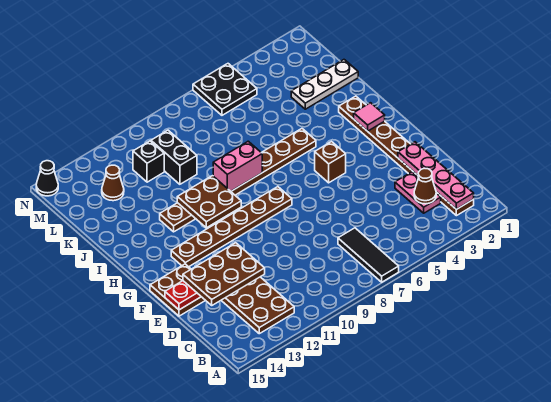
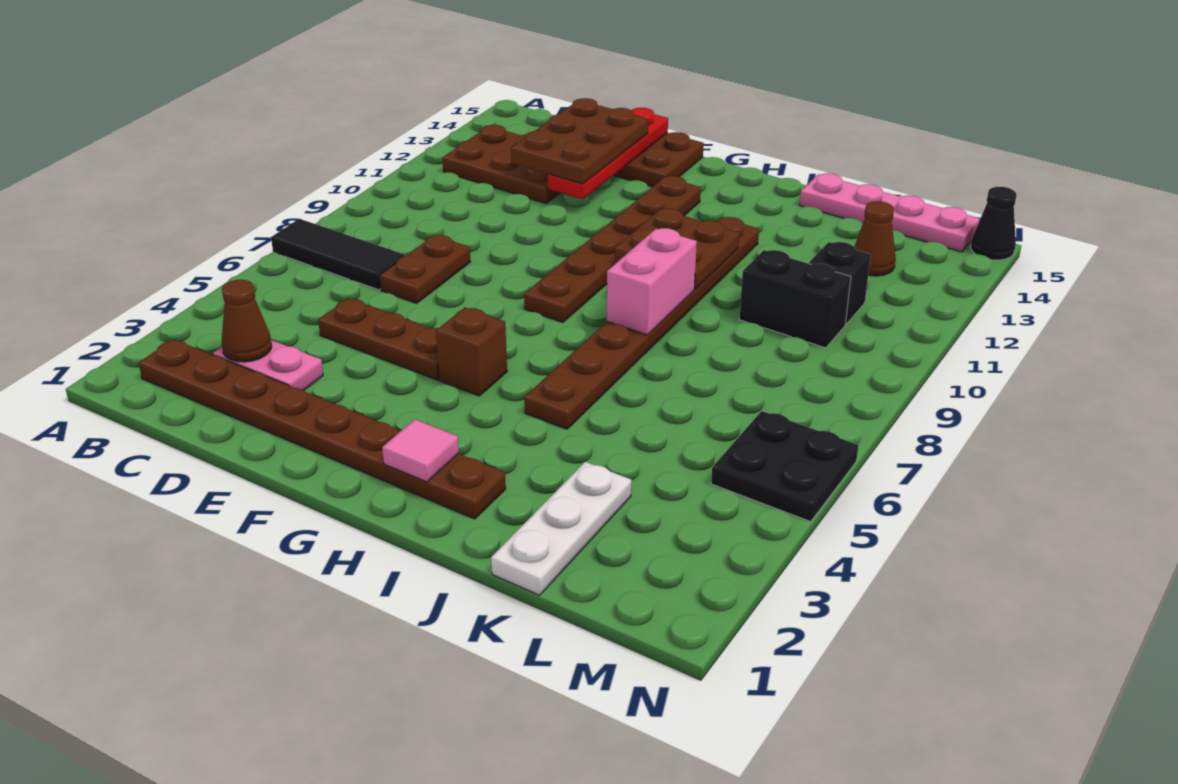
pink plate B2:E2 level 2 -> pink plate J15:M15 level 1
none -> brown plate D5:F5 level 1
none -> brown plate D7:D8 level 1

